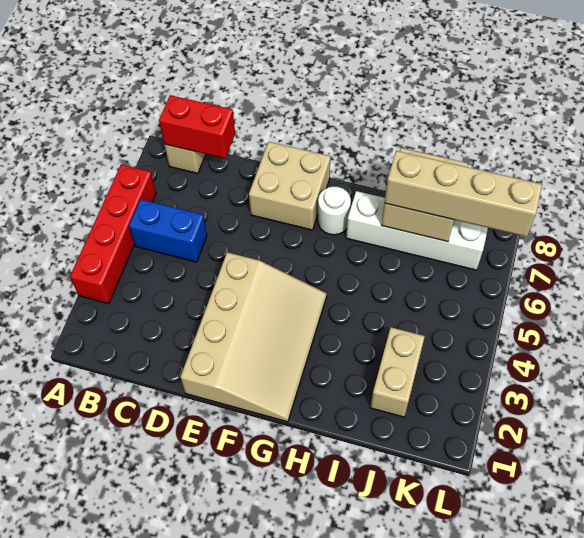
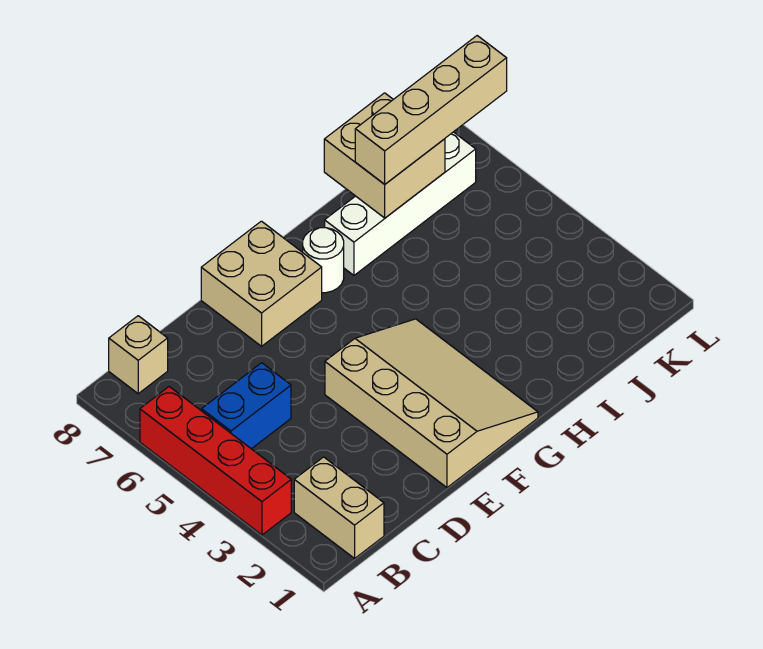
red brick B8:C8 level 2 -> none
tan brick J2:J3 level 1 -> tan brick B1:B2 level 1

